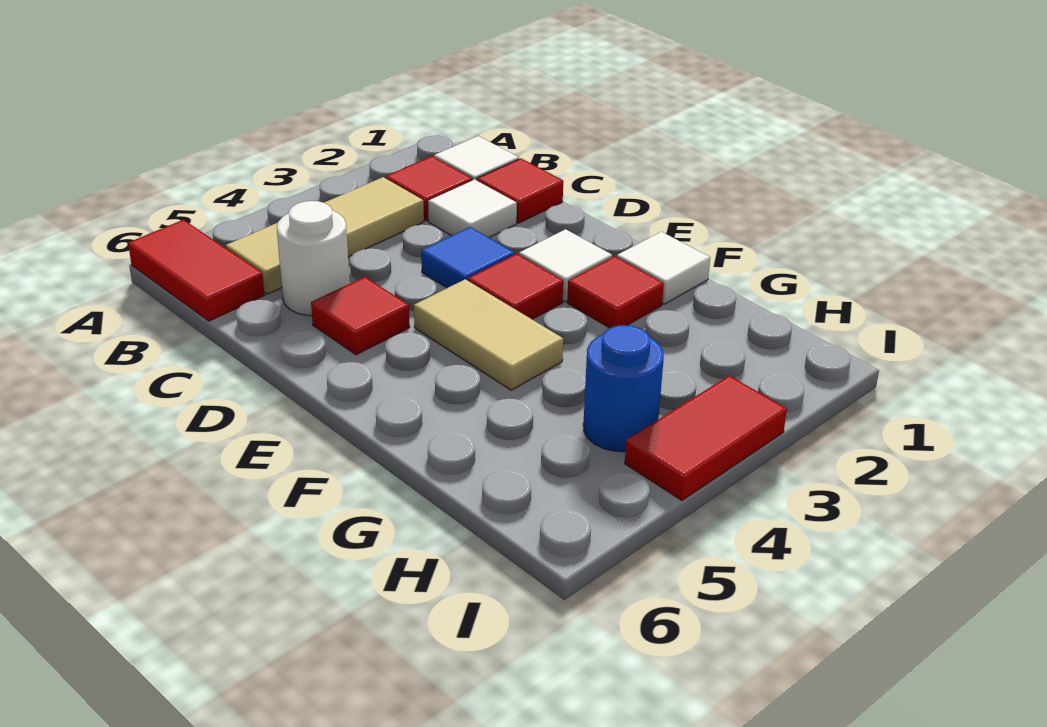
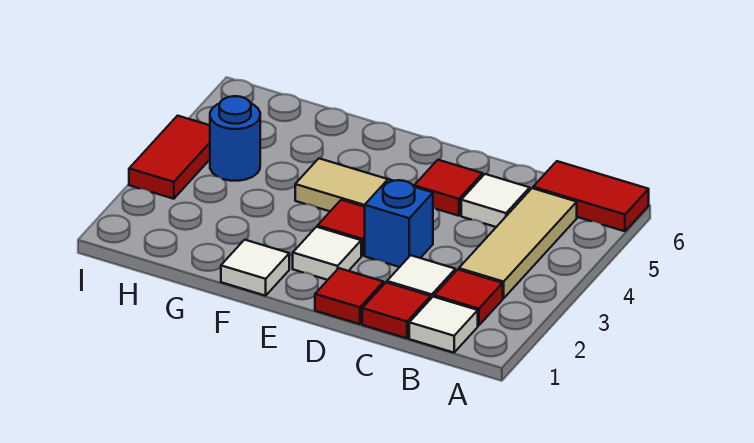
white round brick C5 level 1 -> white tile C5 level 1
blue tile D3 level 1 -> blue brick D3 level 1
red tile F2 level 1 -> red tile D1 level 1

